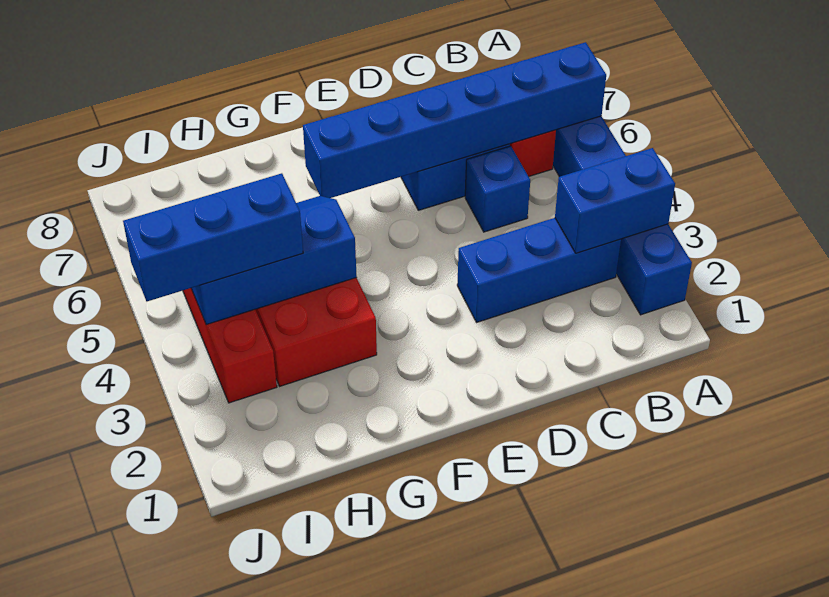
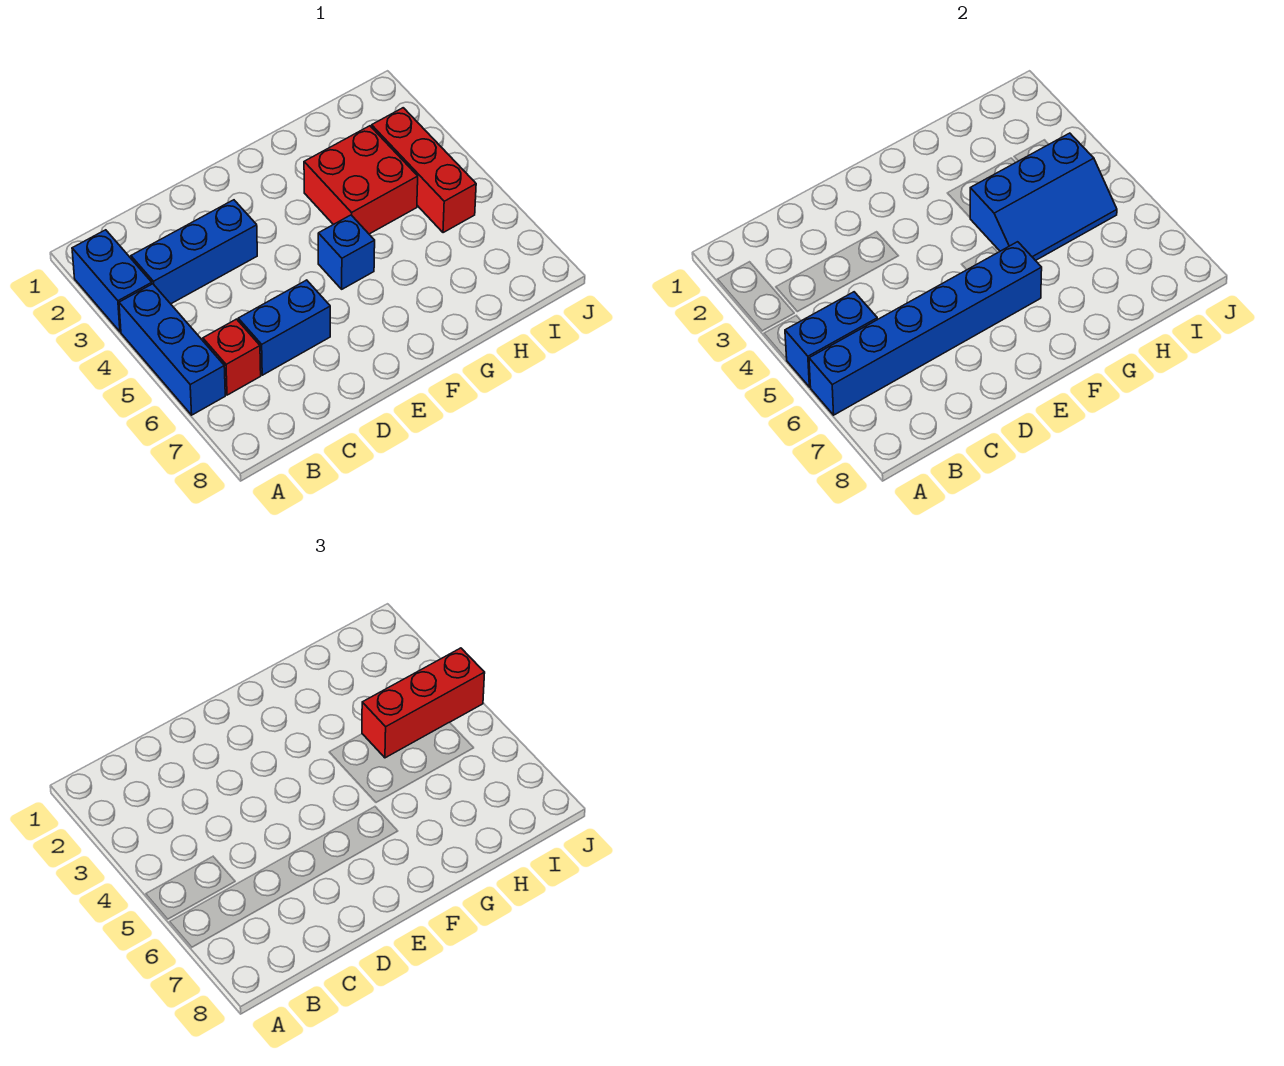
blue brick A3:B3 level 2 -> blue brick A5:B5 level 2
blue brick C5 level 1 -> blue brick F5 level 1
blue brick H4:J4 level 3 -> red brick H4:J4 level 3

